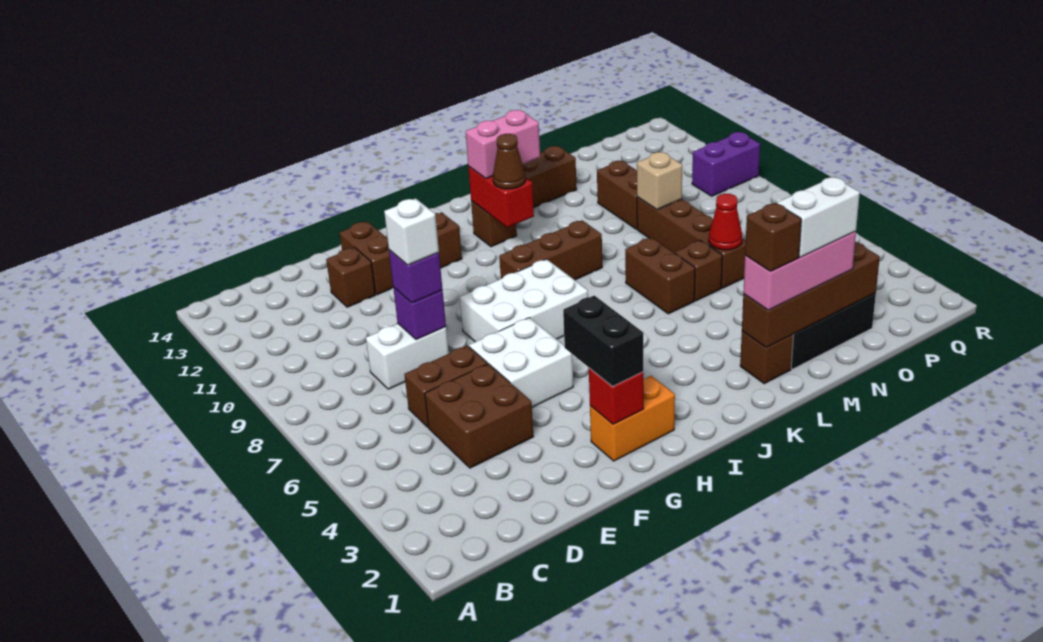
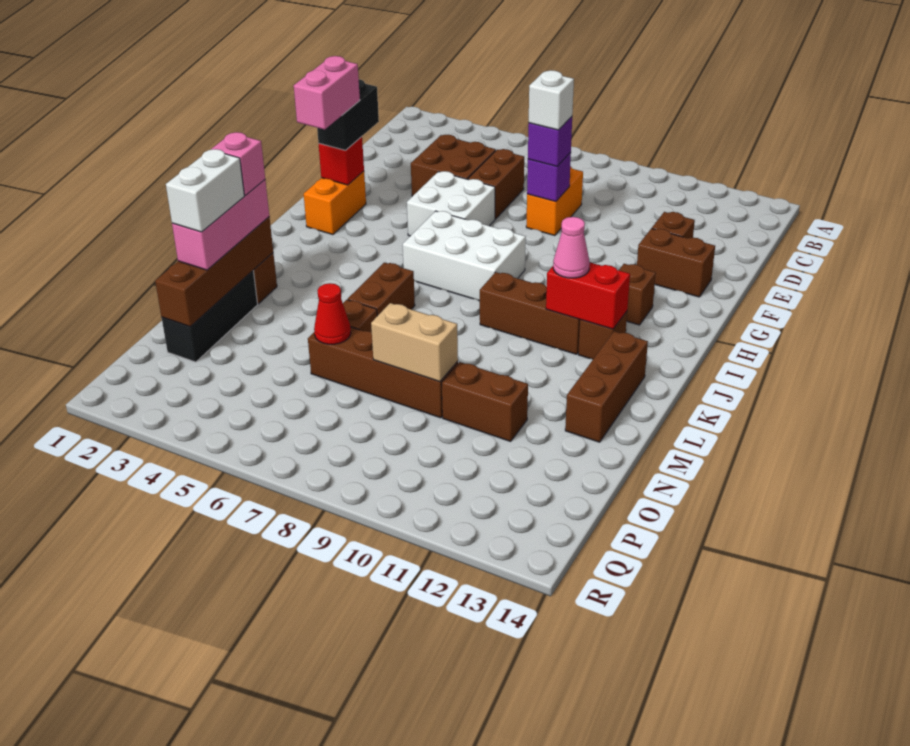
white brick D8:E8 level 1 -> orange brick D8:E8 level 1
black brick G2:G3 level 3 -> black brick F2:G2 level 3
white brick G7:I8 level 1 -> white brick H6:I8 level 1
brown brick I9:K9 level 1 -> brown brick J9:J11 level 1
brown cone J11 level 3 -> pink cone J11 level 3
pink brick J12:K12 level 3 -> pink brick G2:H2 level 4
brown brick L2 level 4 -> pink brick L2 level 4
brown brick L6:L7 level 1 -> brown brick K6:L6 level 1
tan brick N9 level 2 -> tan brick N8:N9 level 2
purple brick Q10:R10 level 1 -> none

